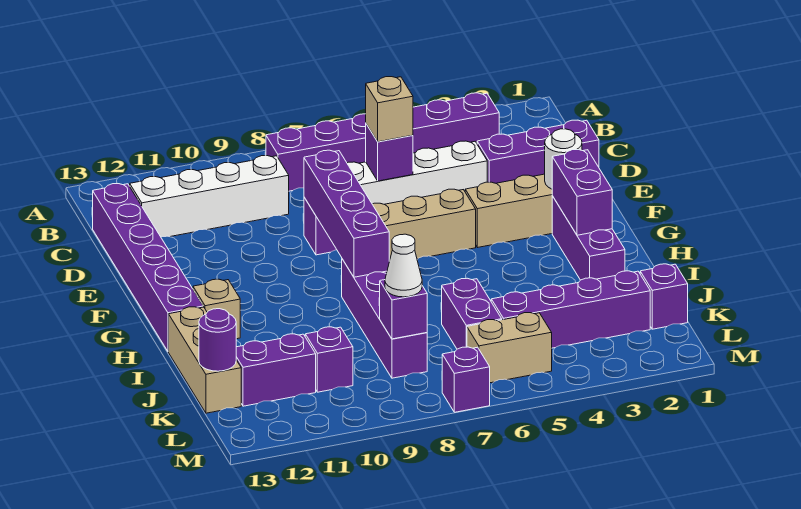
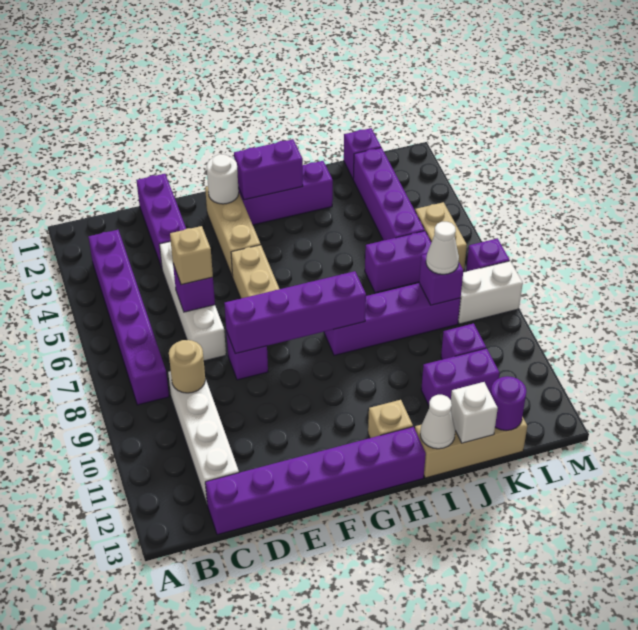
none -> tan round brick C9 level 2
none -> white cone I13 level 2
none -> white brick J13 level 2
purple brick K11:K12 level 1 -> purple brick J11:K11 level 1
none -> white brick L8:M8 level 1

